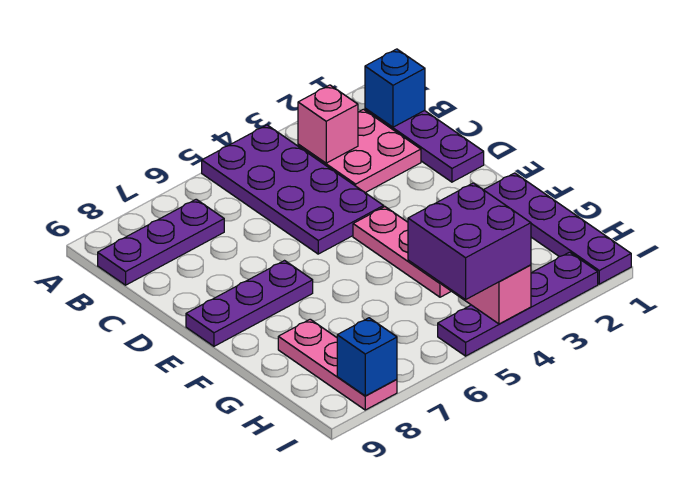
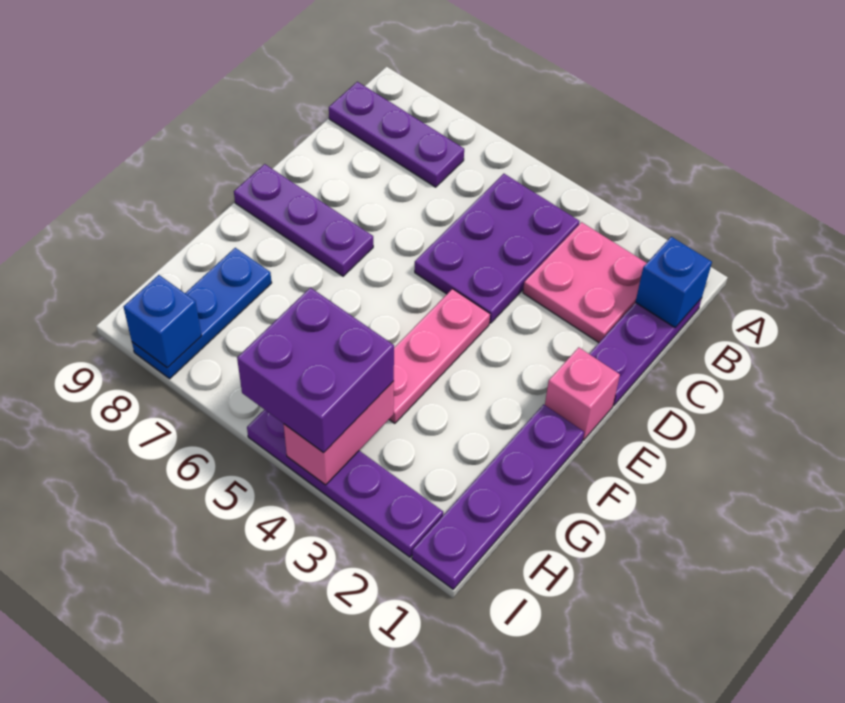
purple plate A4:D5 level 1 -> purple plate B4:D5 level 1
pink brick B3 level 2 -> pink brick E1 level 1
pink plate G8:I8 level 1 -> blue plate G8:I8 level 1

